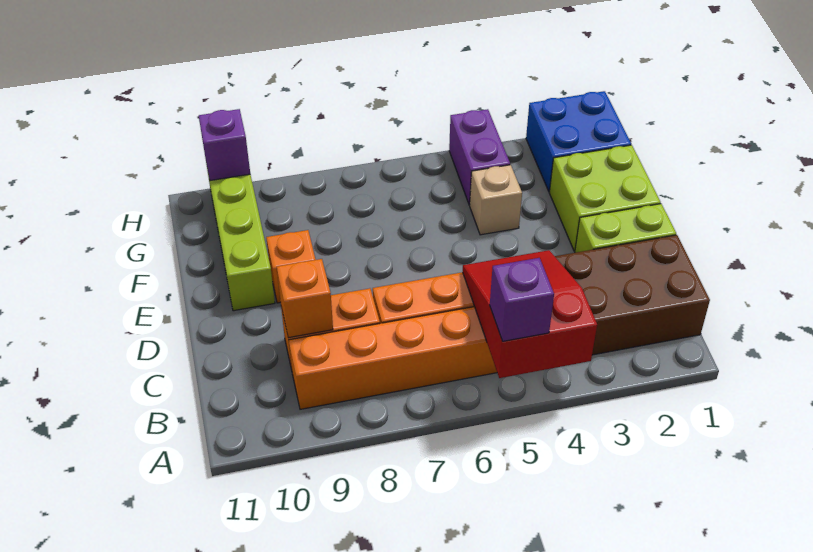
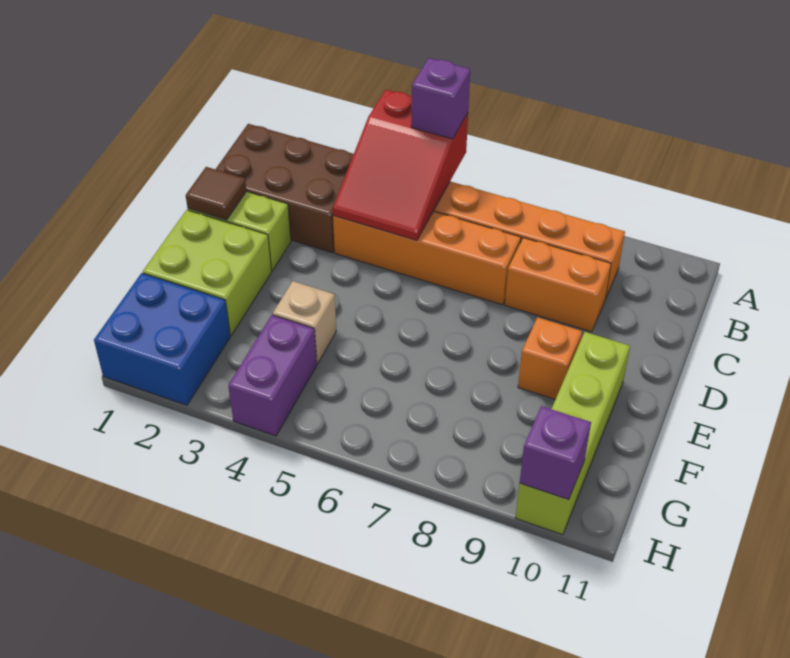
orange brick C9 level 2 -> none
none -> brown tile D1 level 2

